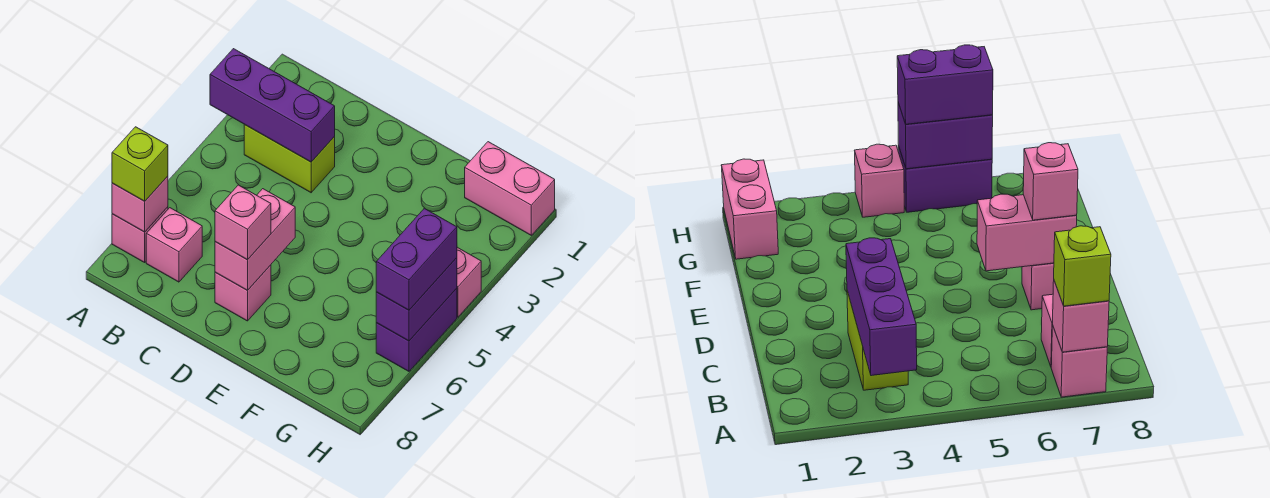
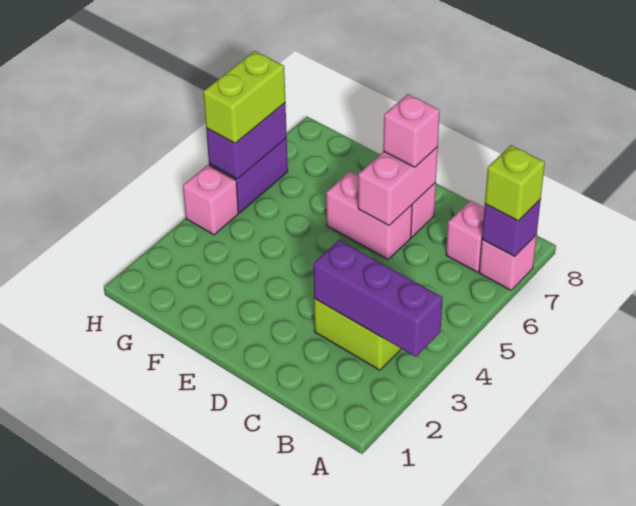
pink brick A7 level 2 -> purple brick A7 level 2
pink brick G1:H1 level 1 -> pink brick D6:E6 level 1
purple brick H5:H6 level 3 -> lime brick H5:H6 level 3

